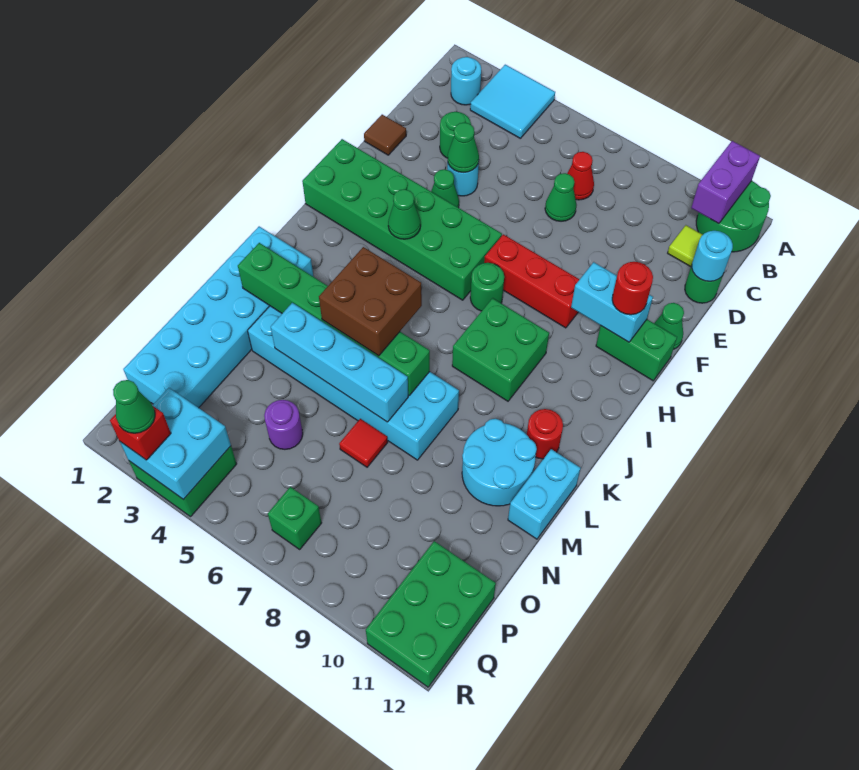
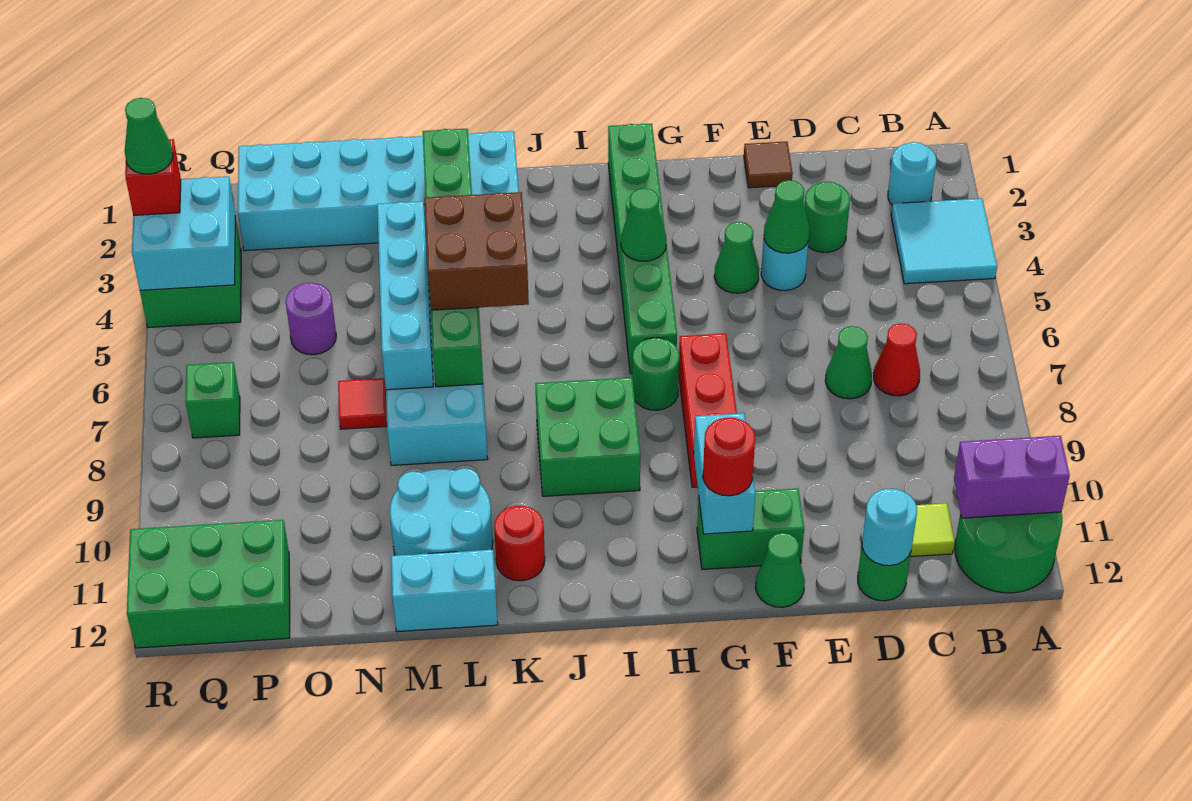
green brick G1:H6 level 1 -> green brick H1:H6 level 1
green brick G11:G12 level 1 -> green brick F11:G11 level 1

